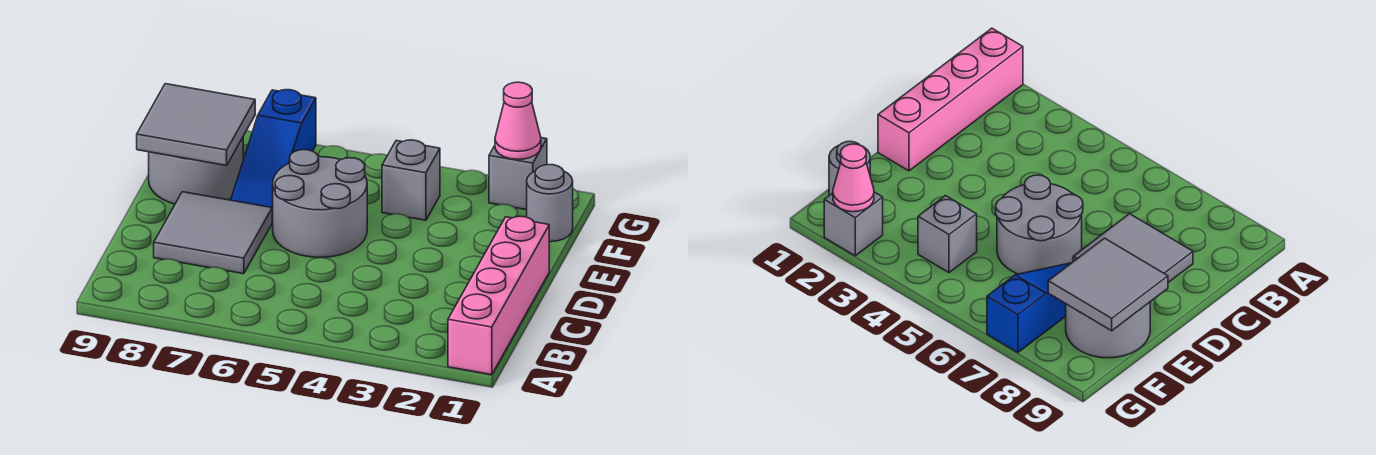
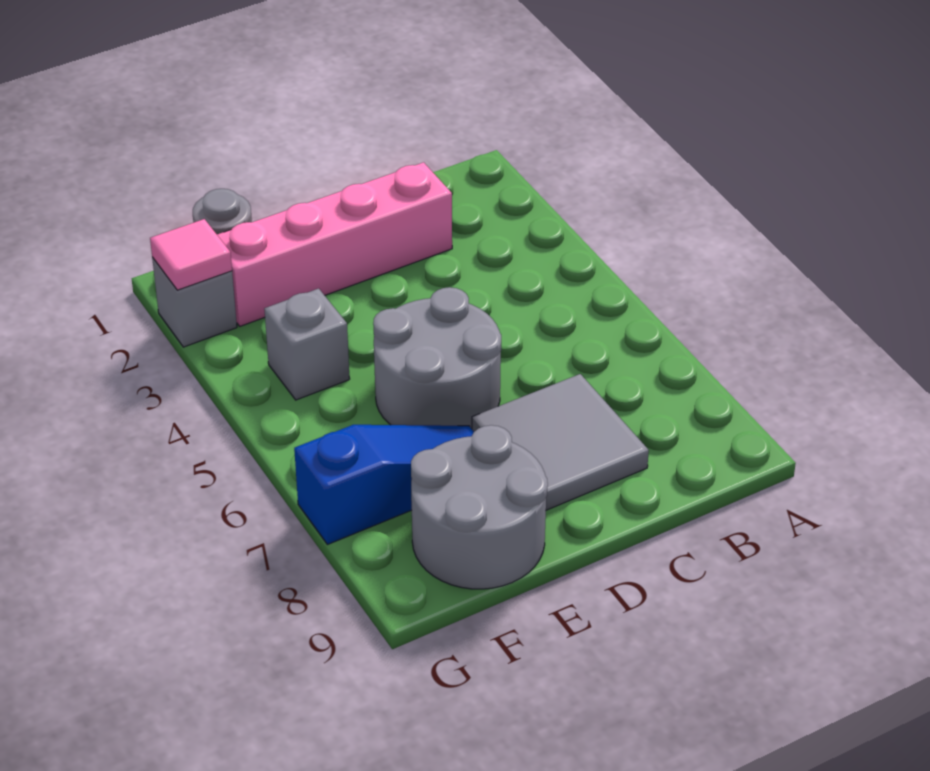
pink brick A1:D1 level 1 -> pink brick C2:F2 level 1
grey tile E8:F9 level 2 -> none
pink cone G2 level 2 -> pink tile G2 level 2

